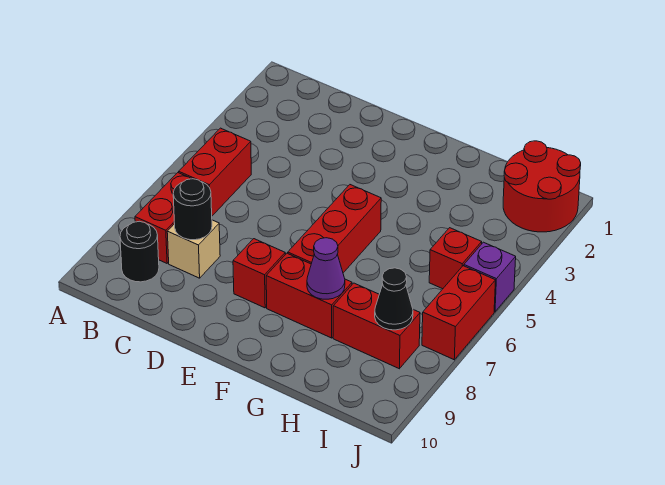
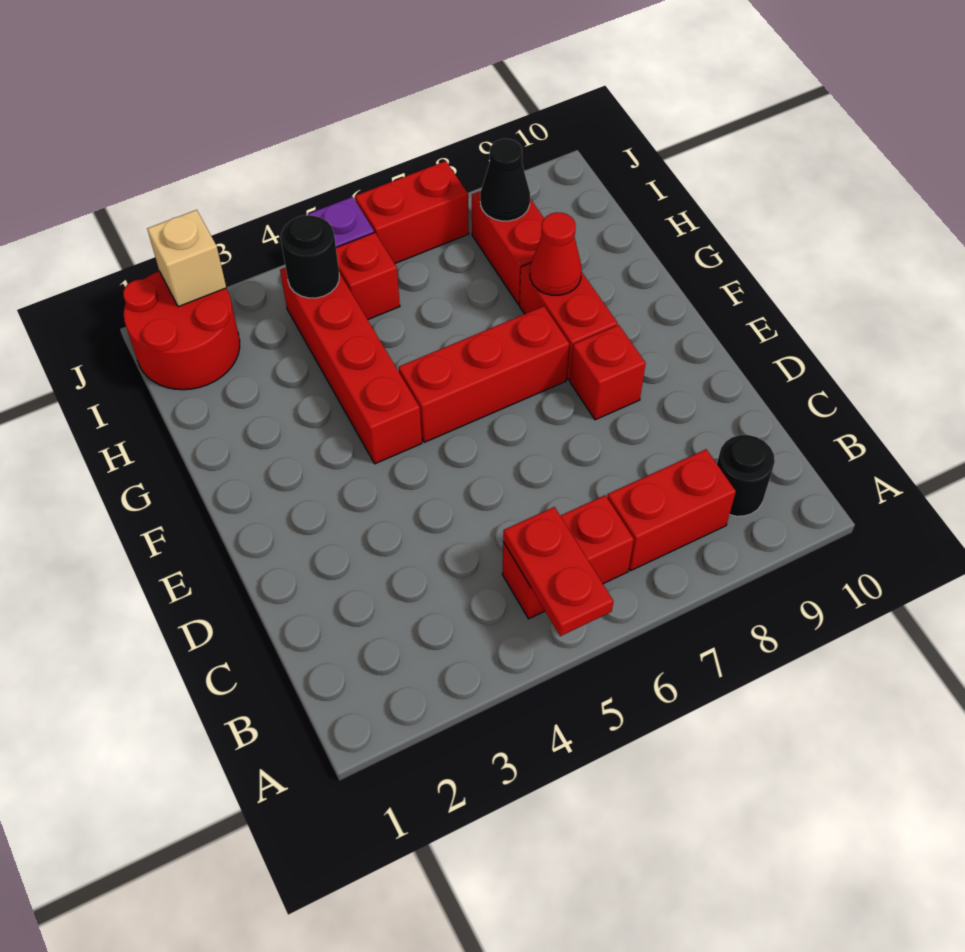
none -> red plate A5:B5 level 2
tan brick C8 level 1 -> tan brick J2 level 2
black round brick C8 level 2 -> black round brick I4 level 2
none -> red brick F4:I4 level 1
purple cone G8 level 2 -> red cone G8 level 2

